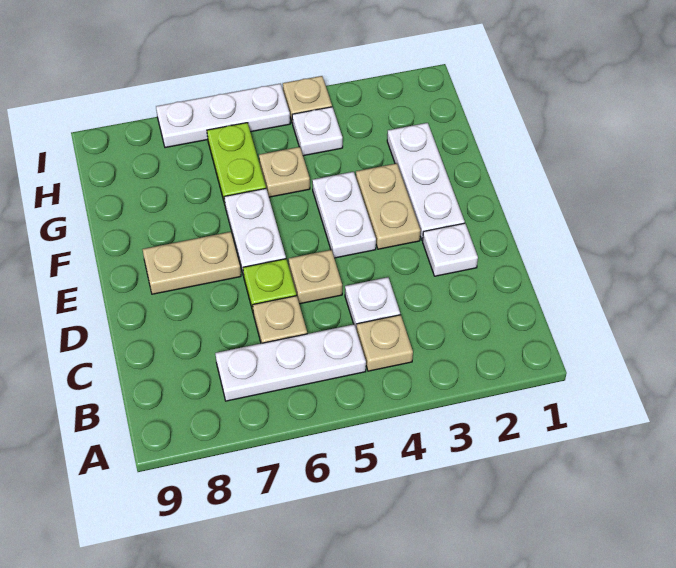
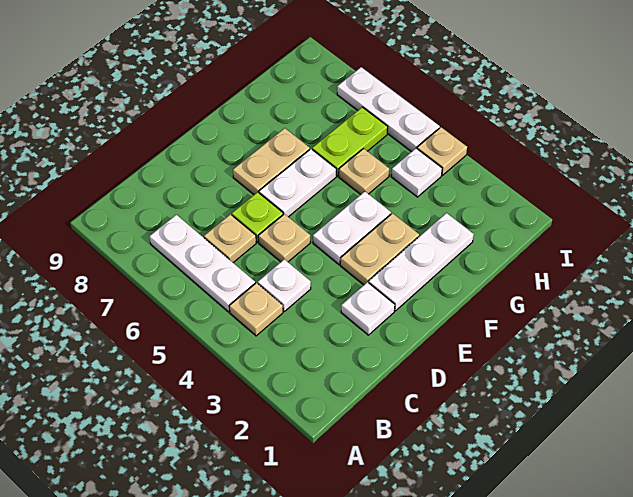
tan plate E7:E8 level 1 -> tan plate E7:F7 level 1

